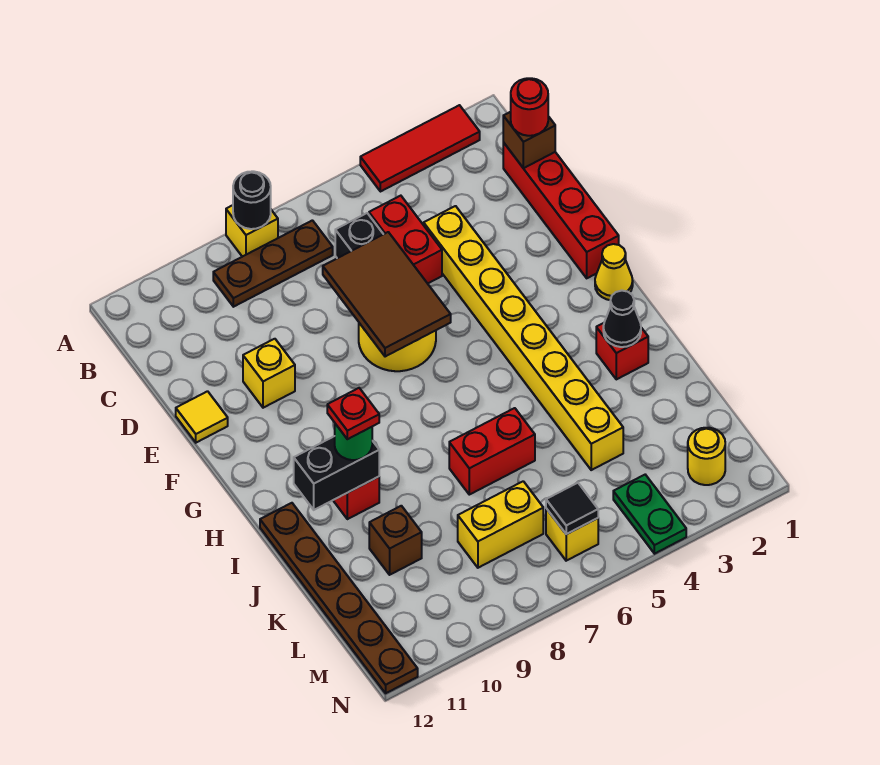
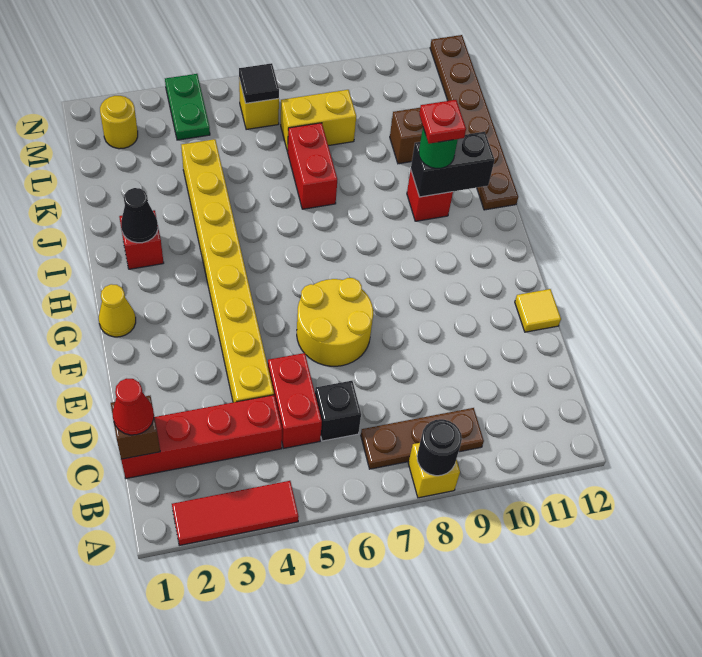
red brick C1:F1 level 1 -> red brick C1:C4 level 1
red round brick C1 level 3 -> red cone C1 level 3
brown tile D6:F7 level 2 -> none
yellow brick E10 level 1 -> none
red brick J6:J7 level 1 -> red brick J7:K7 level 1

